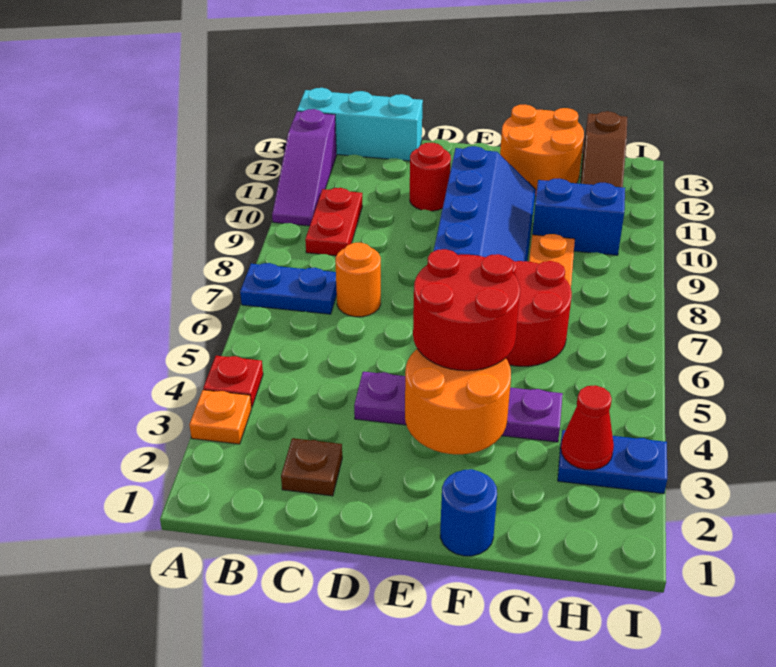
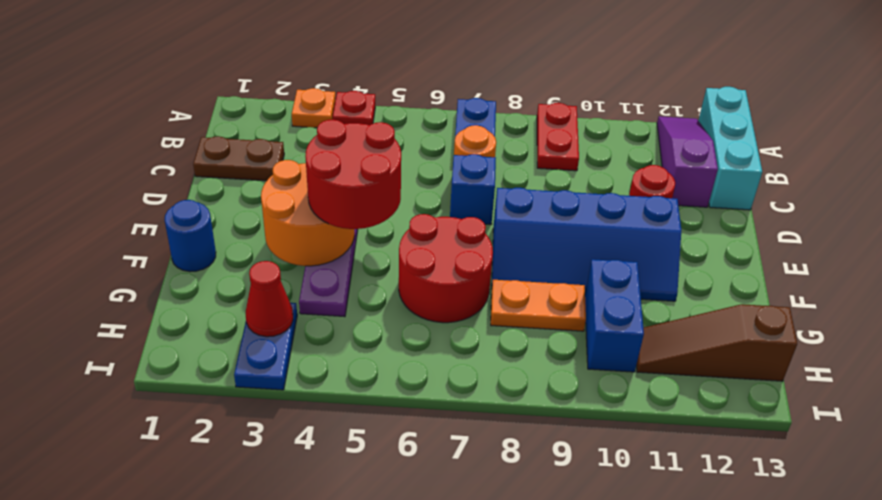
purple slope A10:A12 level 1 top 12 -> purple slope A12:C12 level 1 top C
red plate B9:B10 level 1 -> red plate A9:B9 level 1
brown plate C2 level 1 -> brown plate C1:C2 level 1
none -> blue brick D7 level 1
orange round brick F12:G13 level 1 -> none

